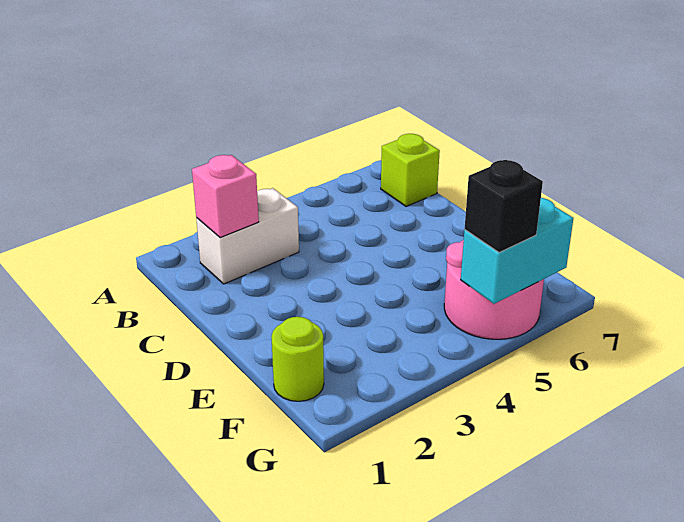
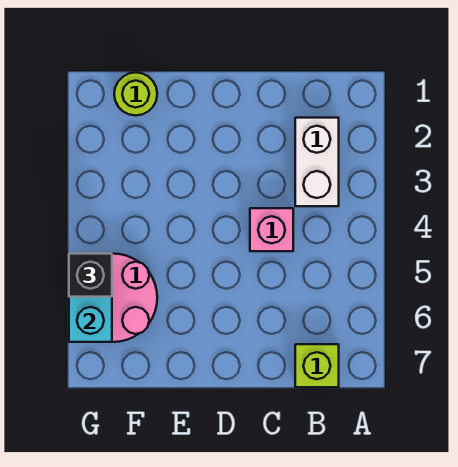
pink brick B2 level 2 -> pink brick C4 level 1

